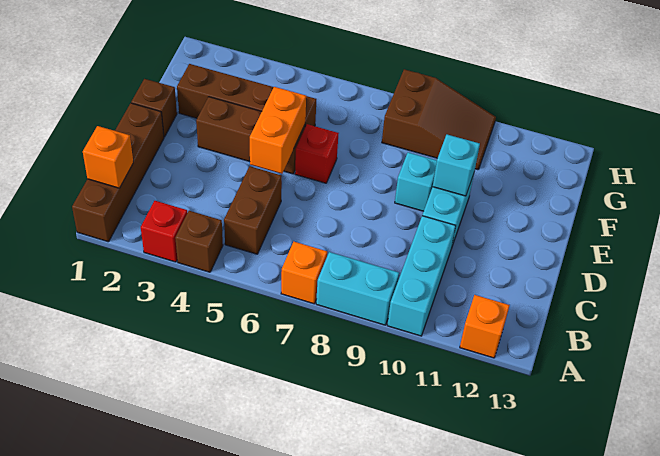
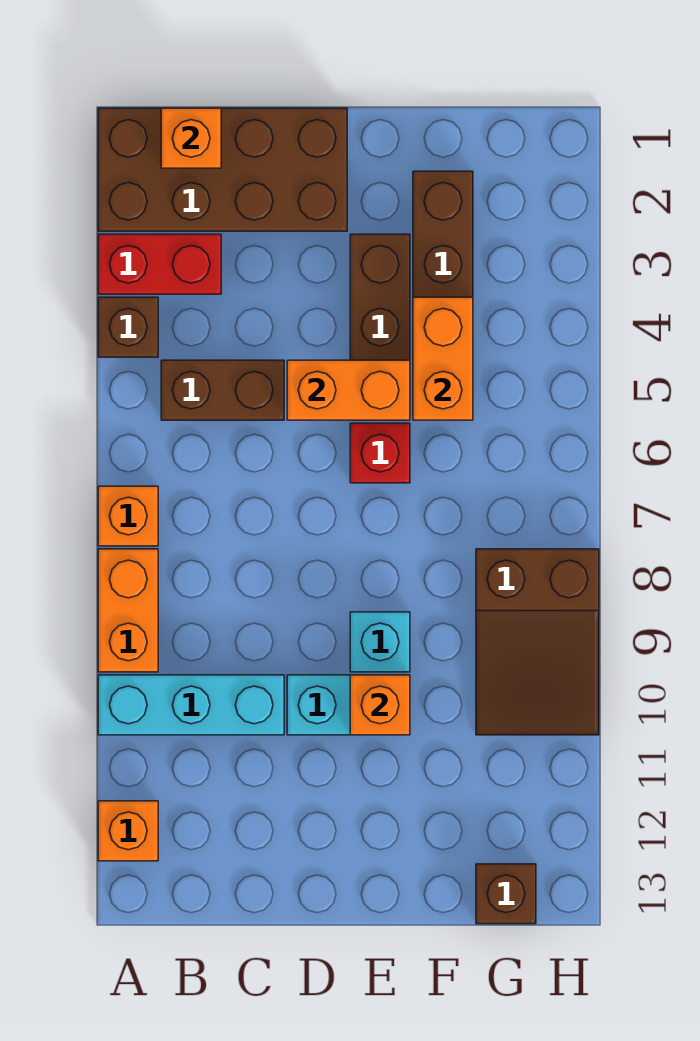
brown brick A1:D1 level 1 -> brown brick A1:D2 level 1
red brick A3 level 1 -> red brick A3:B3 level 1
cyan brick A8:A9 level 1 -> orange brick A8:A9 level 1
brown brick E1 level 1 -> brown brick G13 level 1
cyan brick E10 level 2 -> orange brick E10 level 2
none -> orange brick F4:F5 level 2

